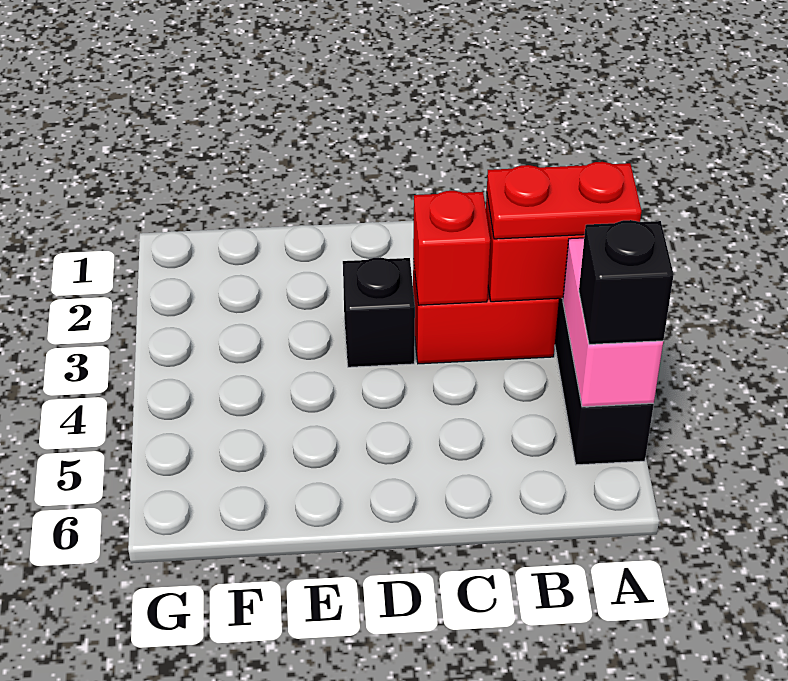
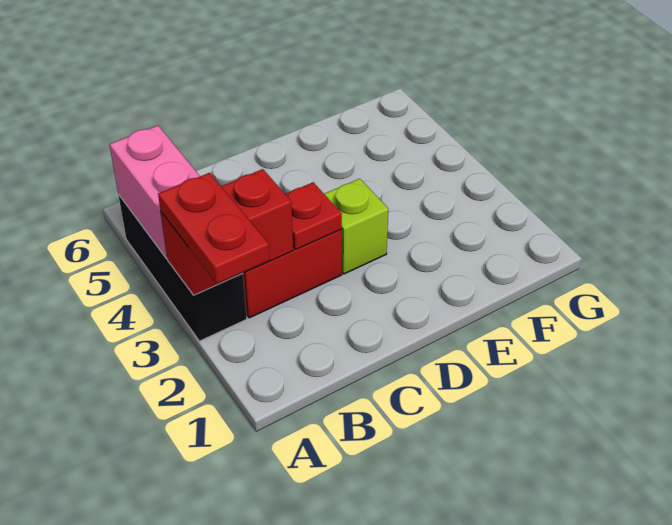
red plate A3:B3 level 3 -> red plate A2:A3 level 3
black brick A5 level 3 -> none
red brick C3 level 2 -> red plate C3 level 2
black brick D3 level 1 -> lime brick D3 level 1

